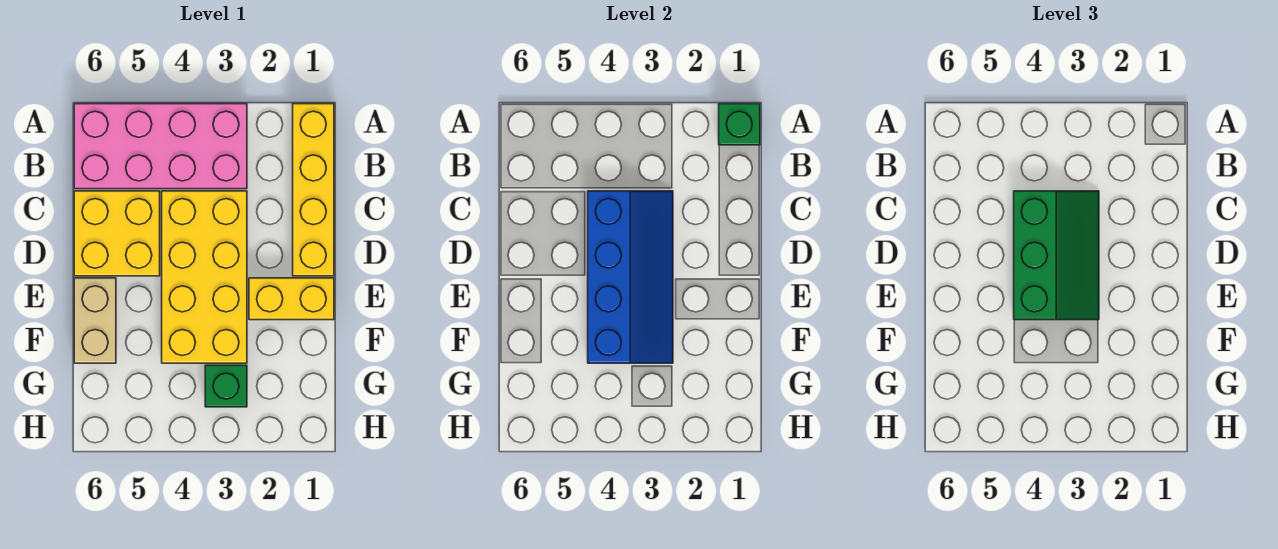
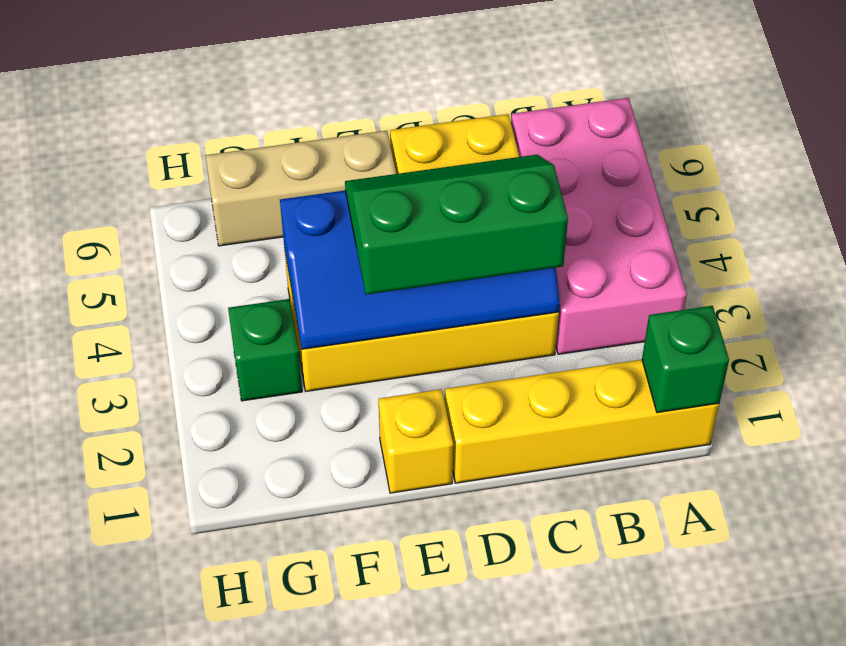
green slope C3:E4 level 3 top 4 -> green slope C3:E4 level 3 top 3
yellow brick E1:E2 level 1 -> yellow brick E1 level 1
tan brick E6:F6 level 1 -> tan brick E6:G6 level 1

